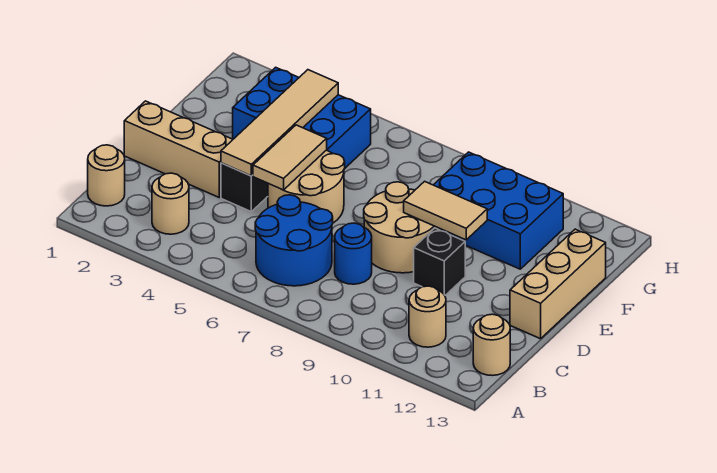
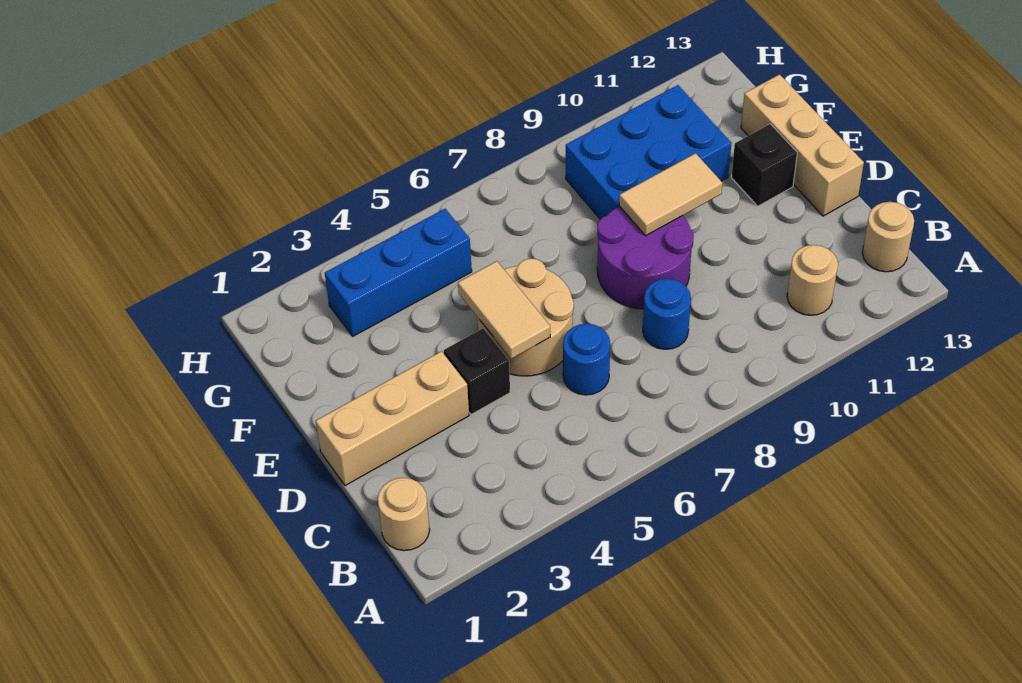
tan round brick B3 level 1 -> none
blue round brick B6:C7 level 1 -> blue round brick C6 level 1
tan tile D4:G4 level 2 -> none
tan round brick D8:E9 level 1 -> purple round brick D8:E9 level 1
black brick D10 level 1 -> black brick E12 level 1
blue brick F3:G5 level 1 -> blue brick G3:G5 level 1

